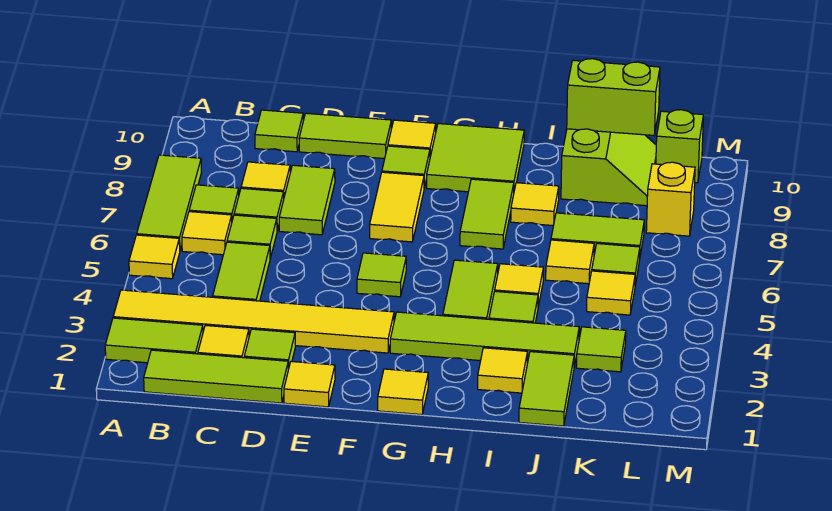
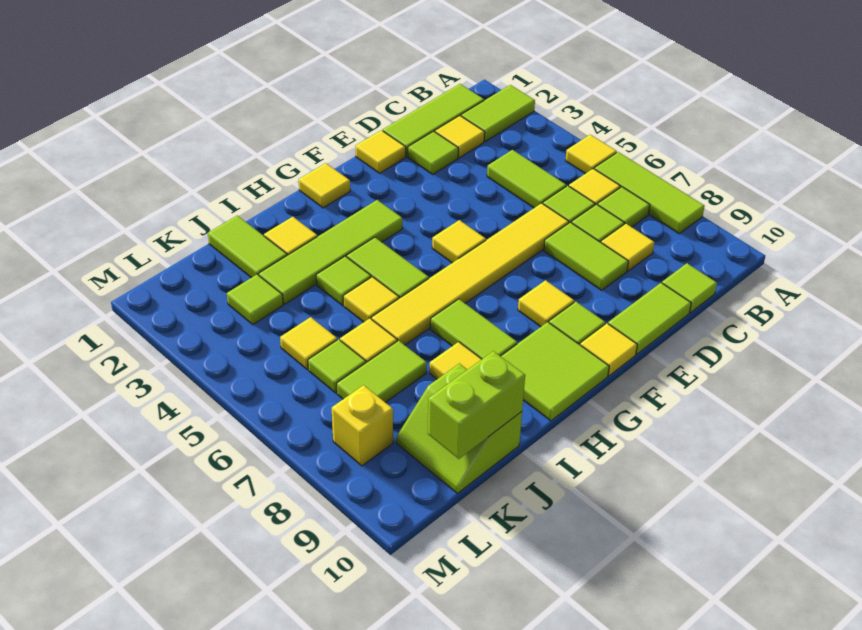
yellow tile A3:F3 level 1 -> yellow tile D6:I6 level 1
lime tile F5 level 1 -> yellow tile F5 level 1
yellow tile F7:F8 level 1 -> yellow tile F8 level 1
lime brick L10 level 1 -> none

